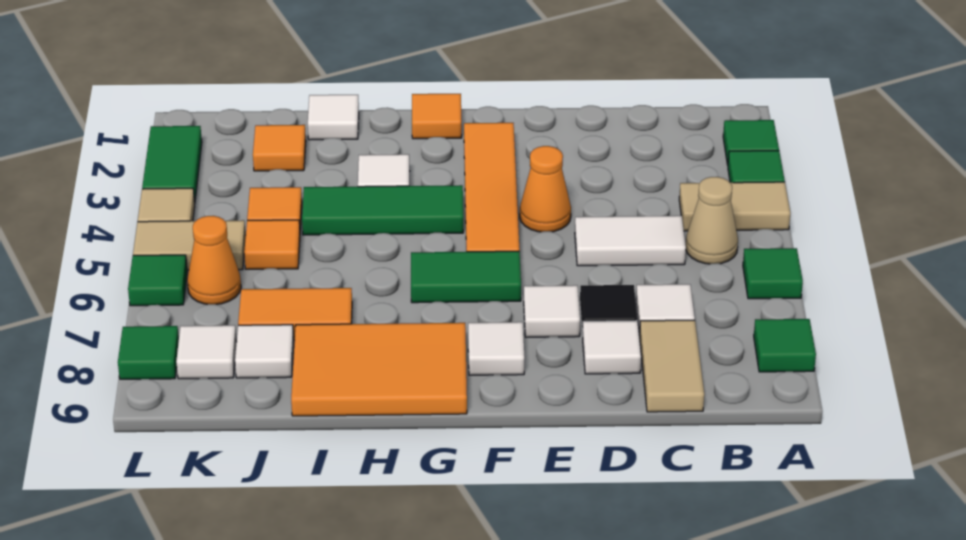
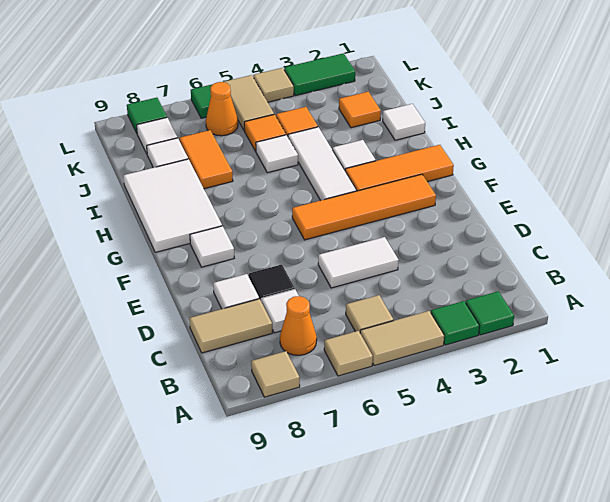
tan tile A4:B4 level 1 -> tan tile A4:A5 level 1
green tile A6 level 1 -> tan tile A6 level 1
green tile A8 level 1 -> tan tile A8 level 1
tan cone B5 level 1 -> tan tile B5 level 1
white tile C5:D5 level 1 -> white tile D4:D5 level 1
orange cone E4 level 1 -> orange cone B7 level 1
white tile E7 level 1 -> white tile I5 level 1
green tile F6:G6 level 1 -> none
orange tile G1 level 1 -> orange tile G1:G3 level 1
green tile G4:I4 level 1 -> white tile G4:I4 level 1
orange tile G8:I9 level 1 -> white tile G8:I9 level 1

